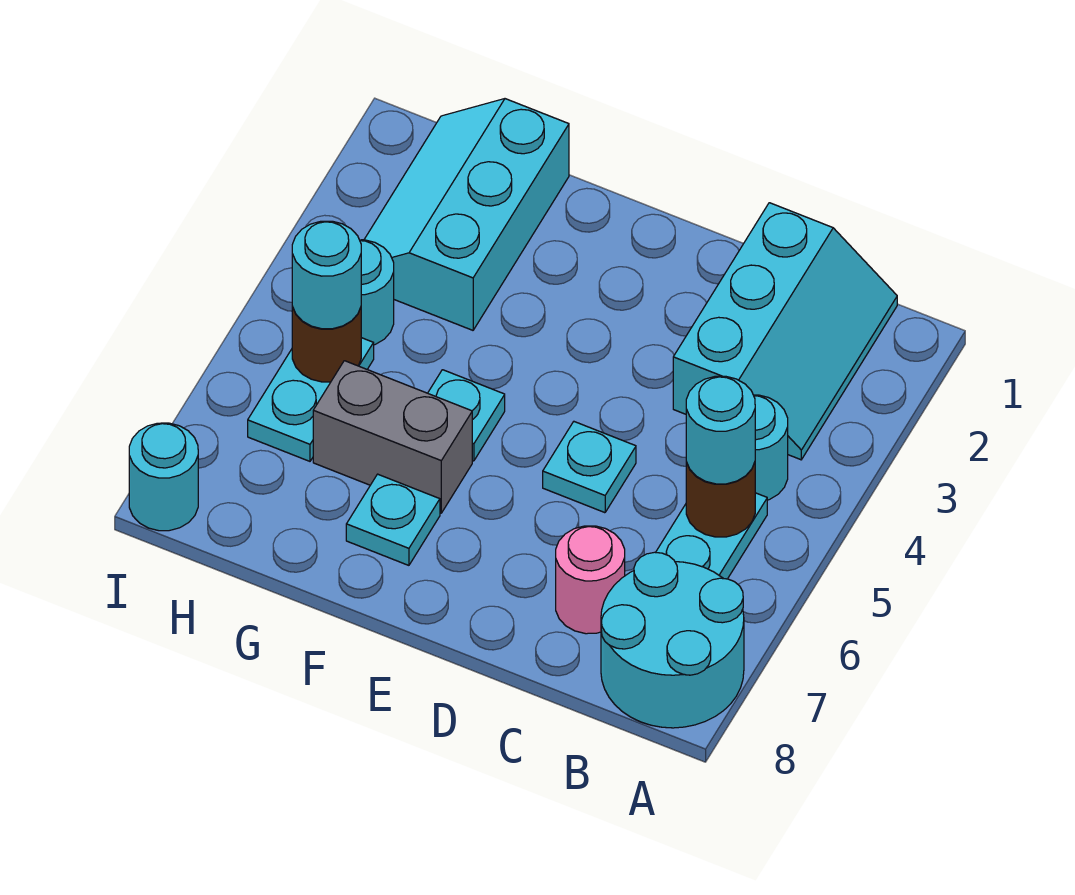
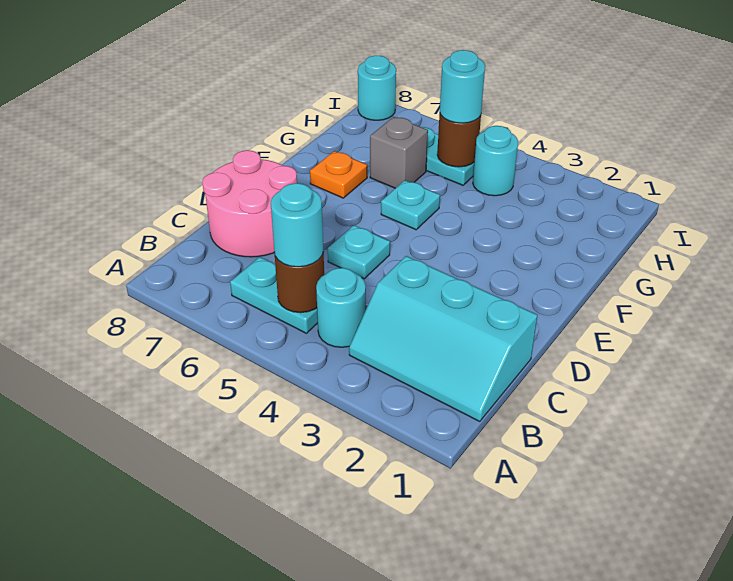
cyan round brick A7:B8 level 1 -> none
pink round brick C7 level 1 -> pink round brick C7:D8 level 1
grey brick F6:G6 level 1 -> grey brick G6 level 1
cyan plate F7 level 1 -> orange plate F7 level 1
cyan slope G1:H3 level 1 top G -> none

